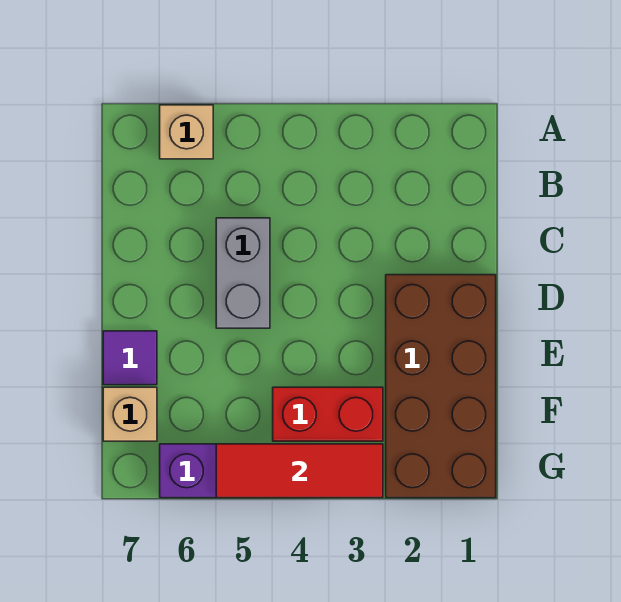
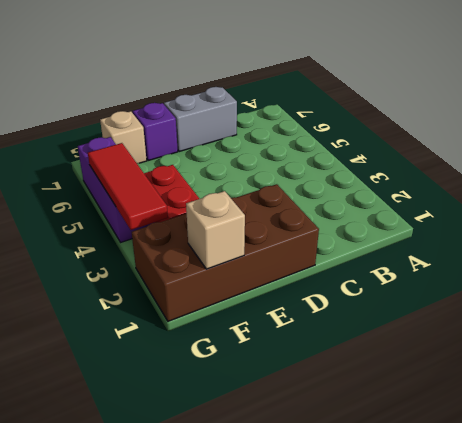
tan brick A6 level 1 -> tan brick F1 level 2
grey brick C5:D5 level 1 -> grey brick C7:D7 level 1
purple tile E7 level 1 -> purple brick E7 level 1

